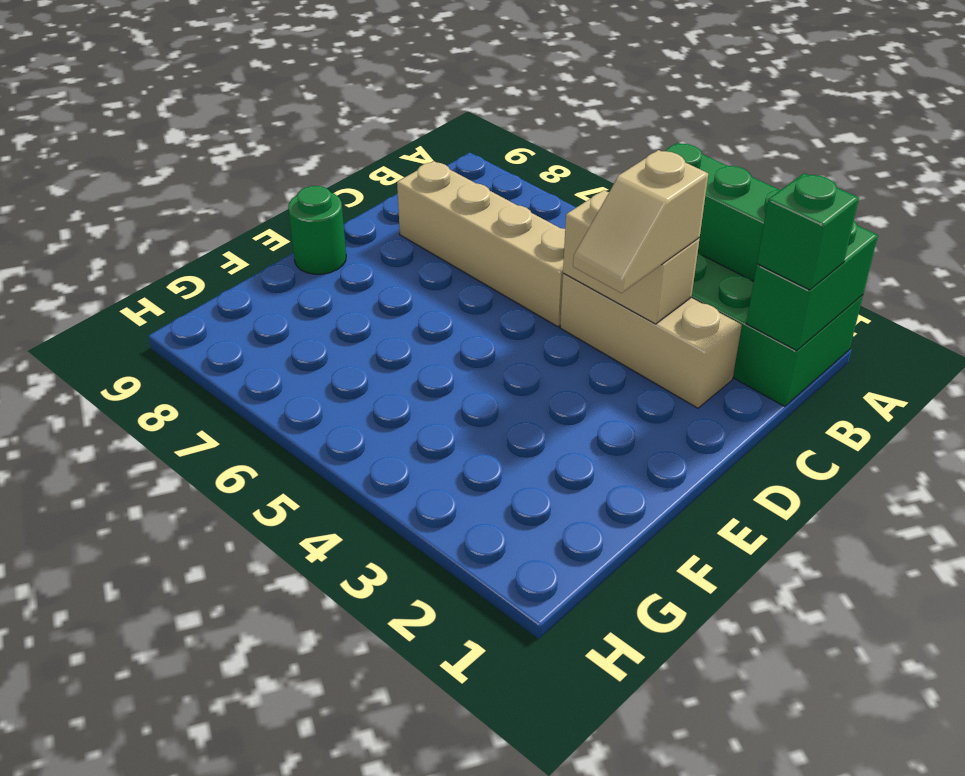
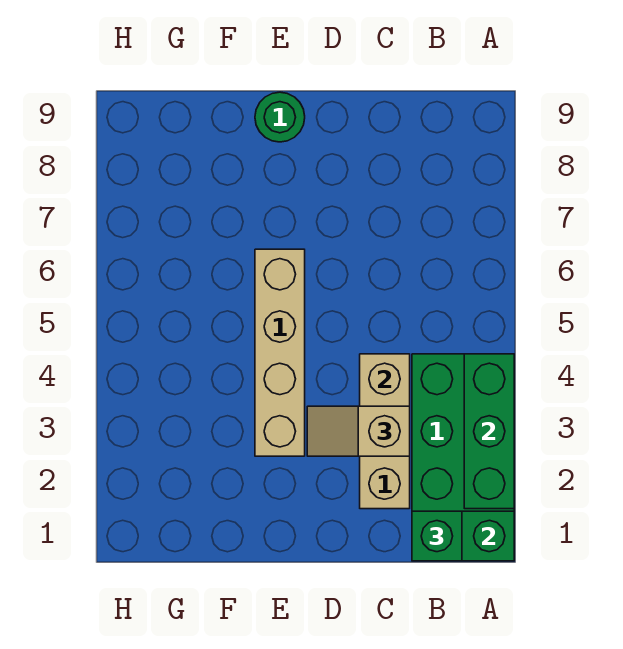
tan brick C5:C8 level 1 -> tan brick E3:E6 level 1

